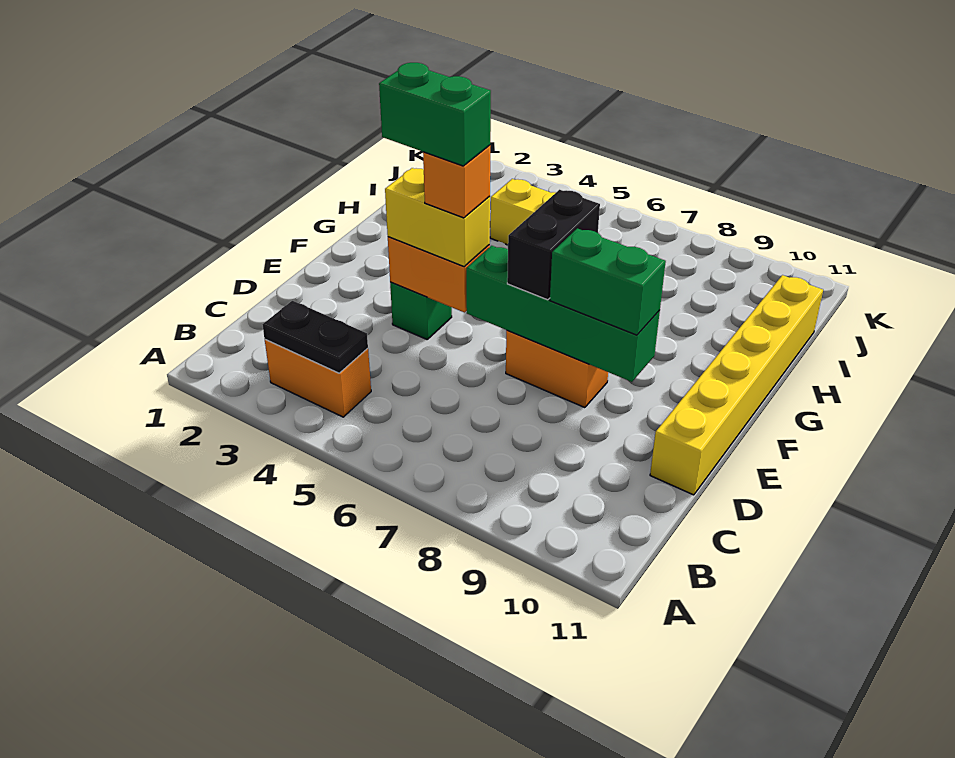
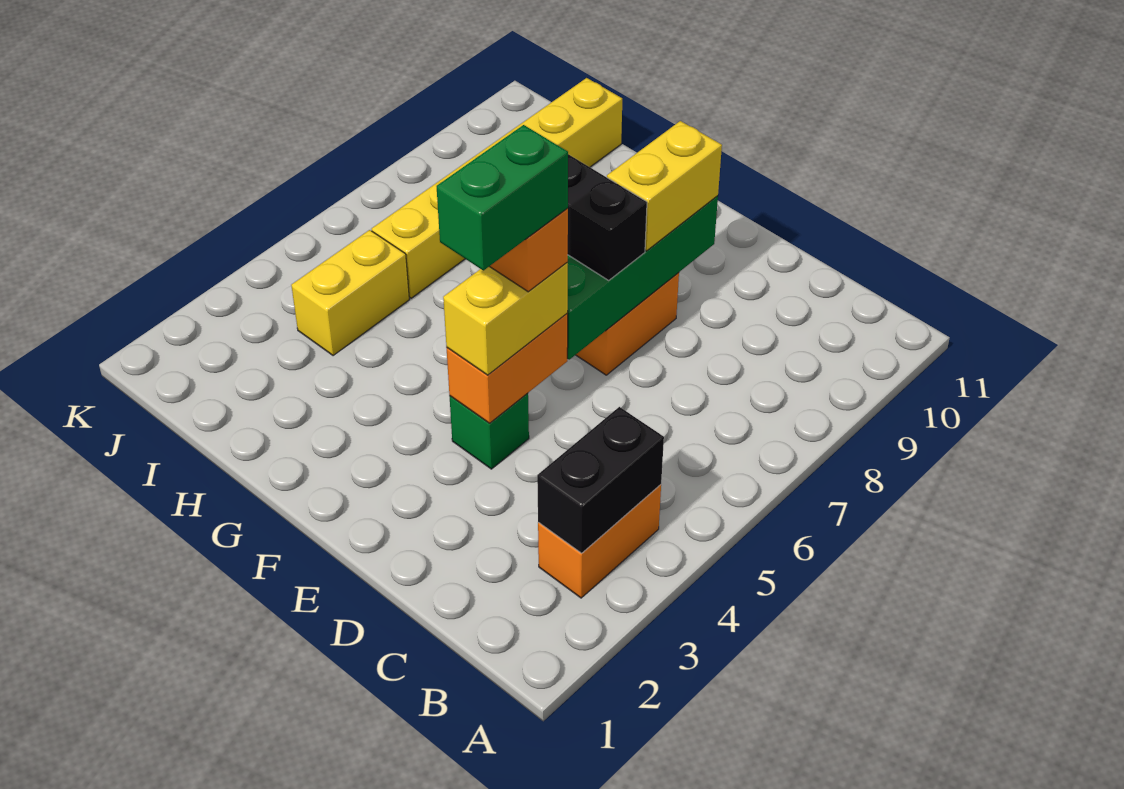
black plate B3:B4 level 2 -> black brick B3:B4 level 2
yellow brick D11:I11 level 1 -> yellow brick I6:I11 level 1
green brick E8:E9 level 3 -> yellow brick E8:E9 level 3

